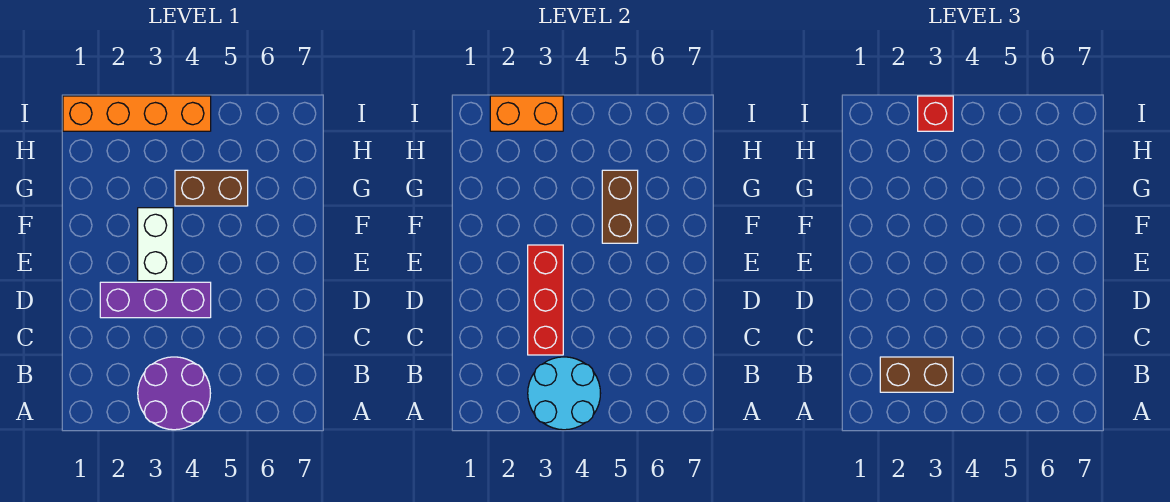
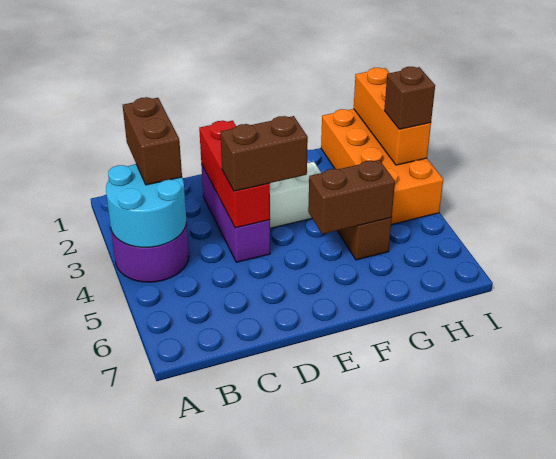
red brick C3:E3 level 2 -> red brick D2:D4 level 2
none -> brown brick D4:E4 level 3
orange brick I1:I4 level 1 -> orange brick H1:I4 level 1
orange brick I2:I3 level 2 -> orange brick I1:I3 level 2
red brick I3 level 3 -> brown brick I3 level 3

